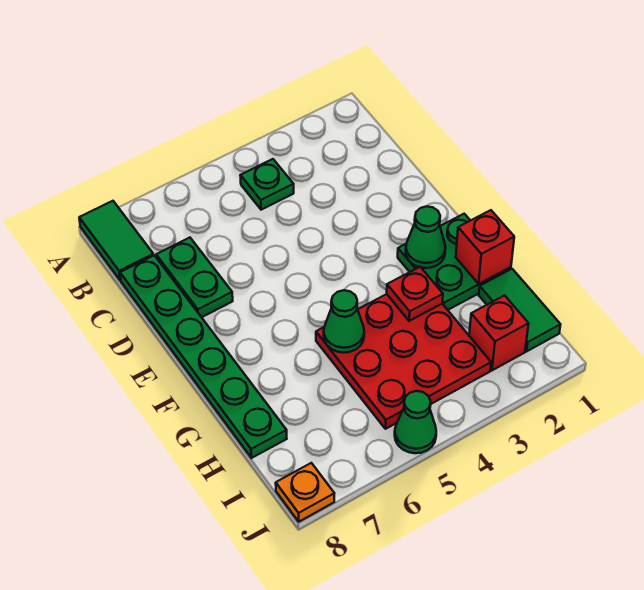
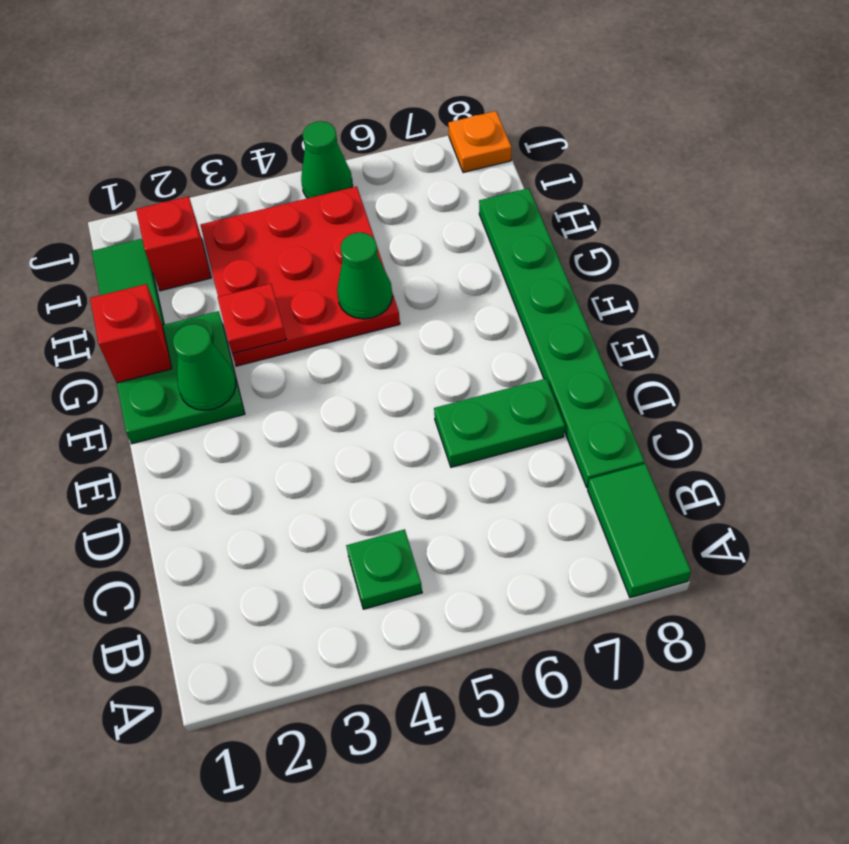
green plate C7:D7 level 1 -> green plate D6:D7 level 1

